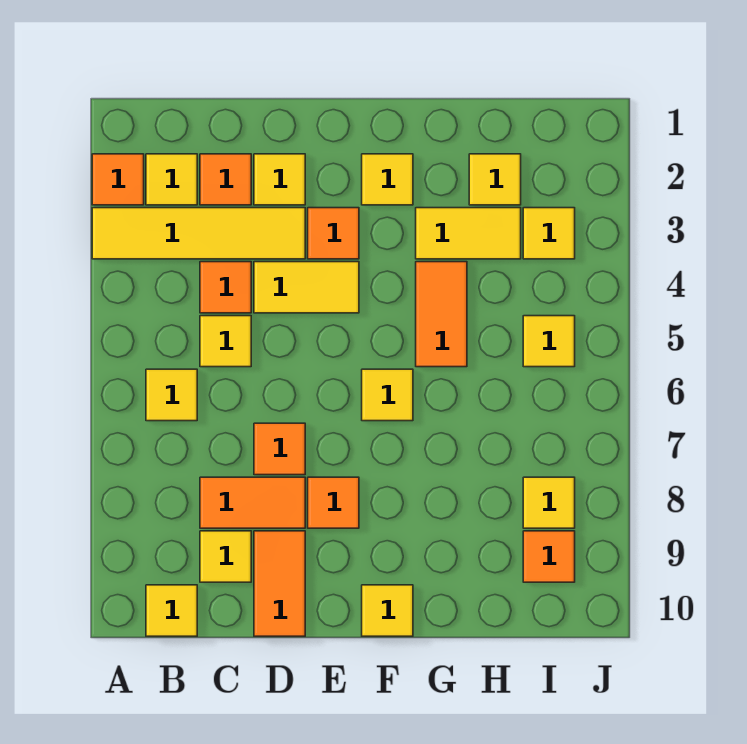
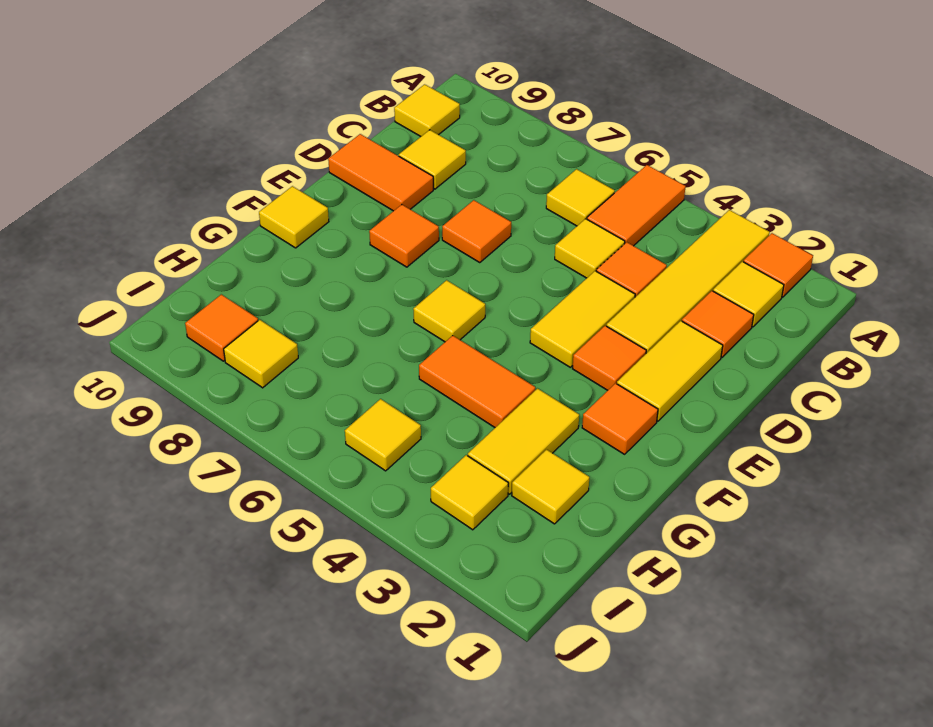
orange tile C8:D8 level 1 -> orange tile A5:B5 level 1
yellow tile D2 level 1 -> yellow tile D2:E2 level 1
yellow tile F2 level 1 -> orange tile F2 level 1

